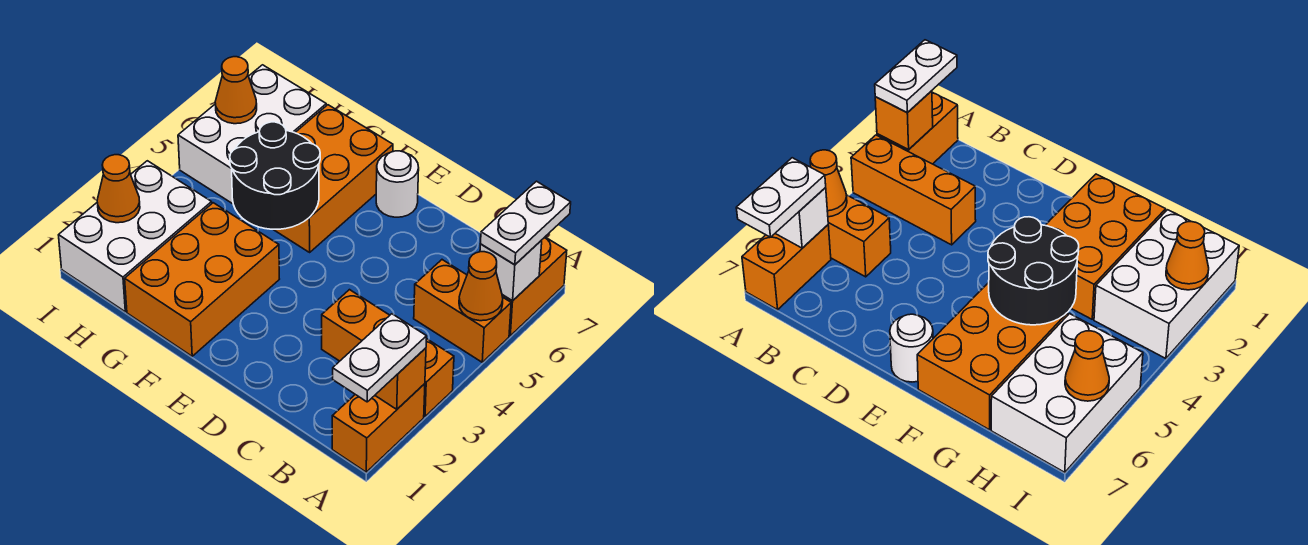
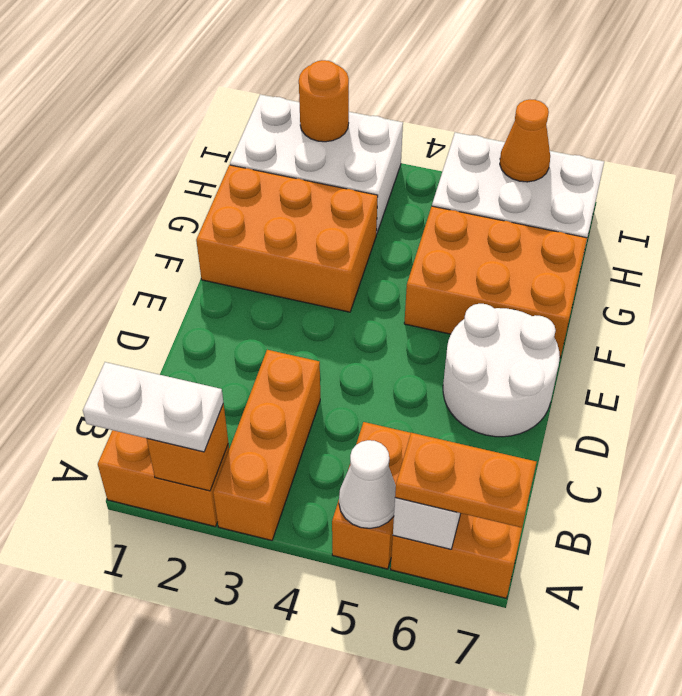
orange cone A5 level 2 -> white cone A5 level 2
white plate A6:A7 level 3 -> orange plate A6:A7 level 3
white round brick E7 level 1 -> white round brick D6:E7 level 1
black round brick F4:G5 level 2 -> none
orange cone I2 level 2 -> orange round brick I2 level 2

